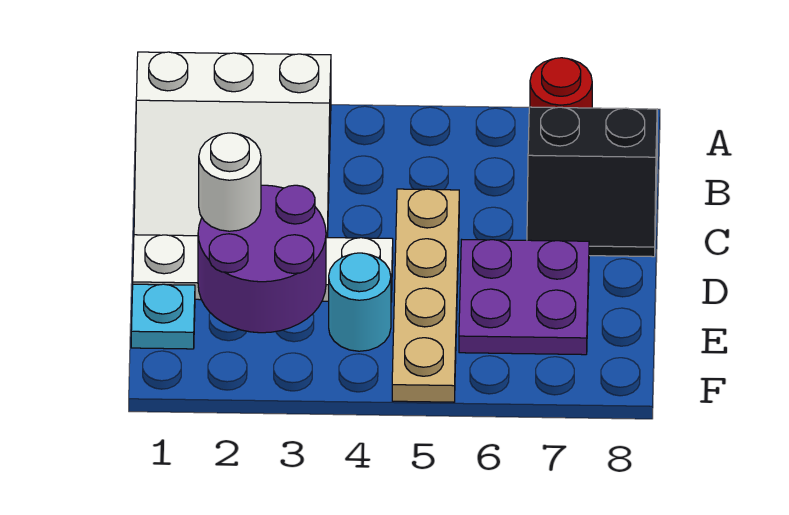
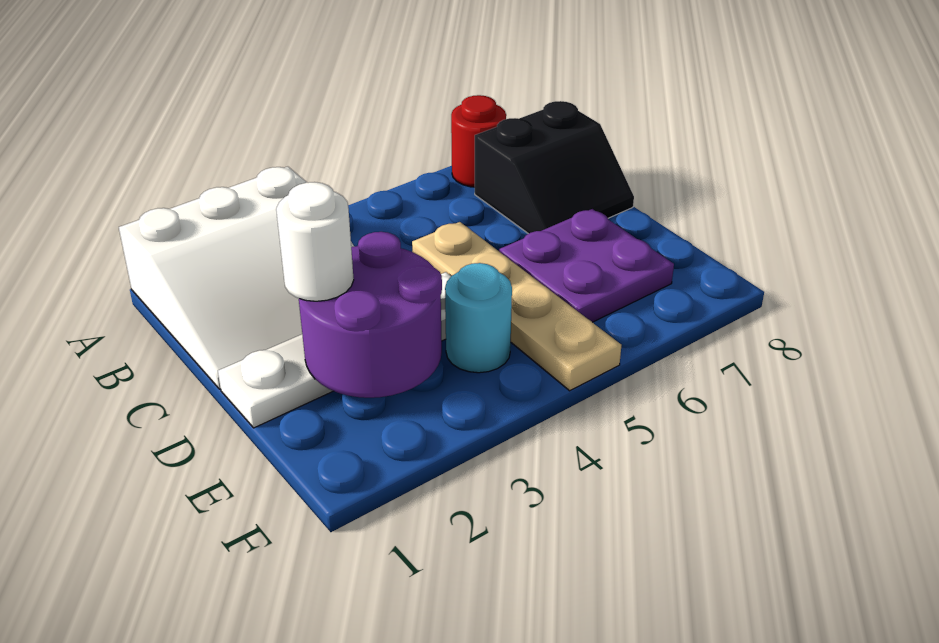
cyan plate E1 level 1 -> none

